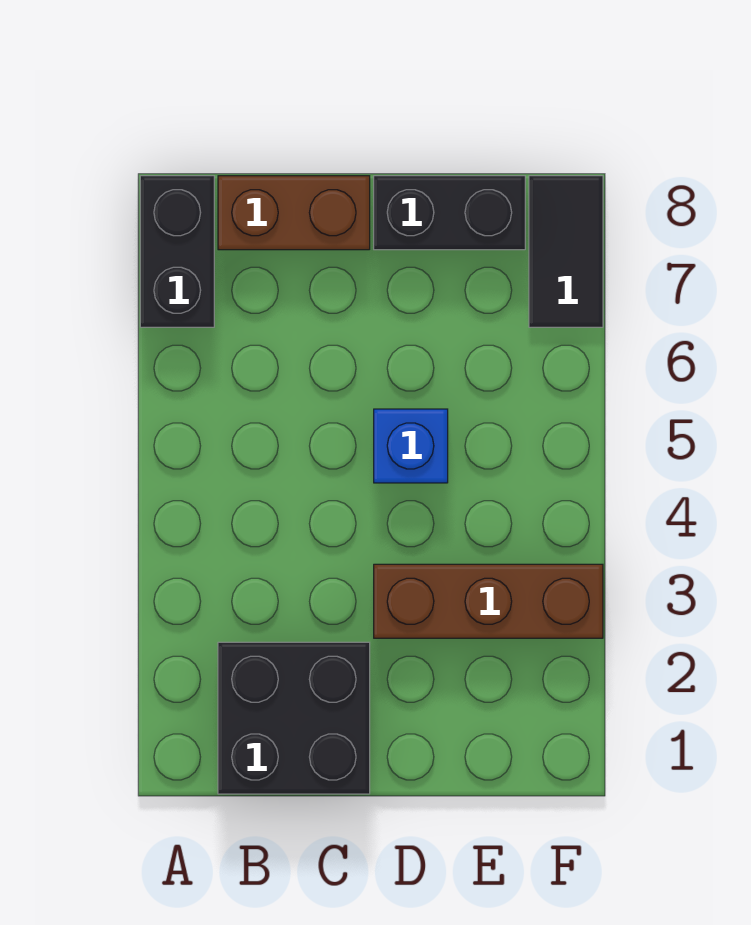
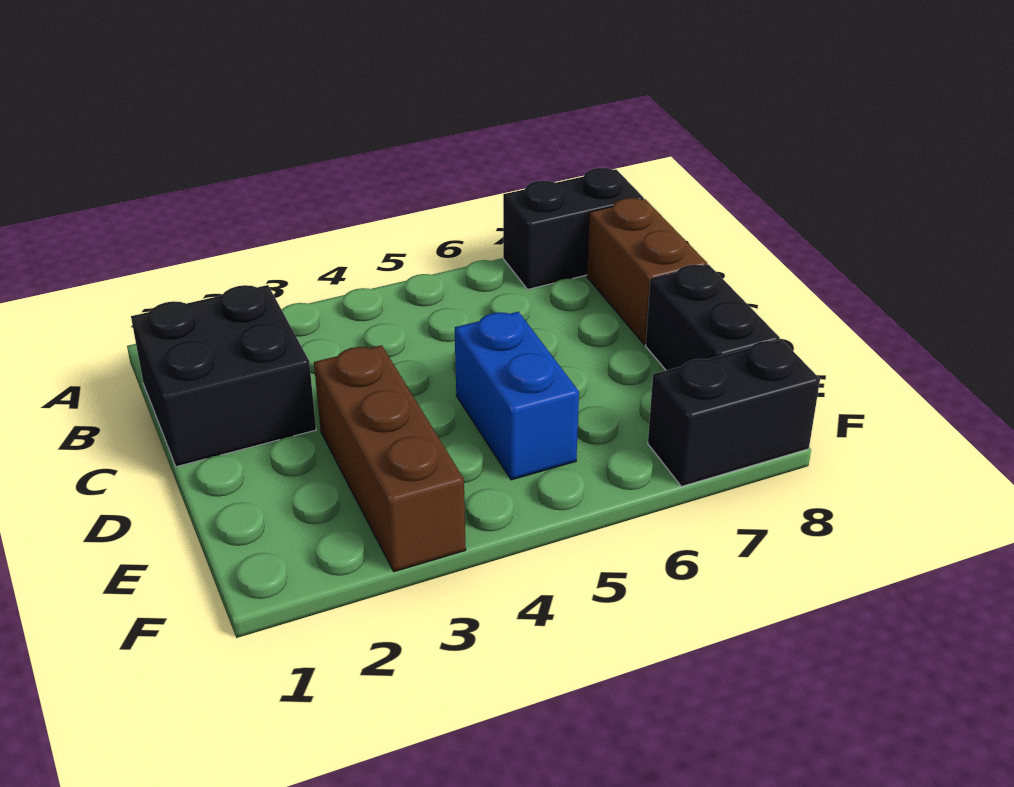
blue brick D5 level 1 -> blue brick D5:E5 level 1
black tile F7:F8 level 1 -> black brick F7:F8 level 1

